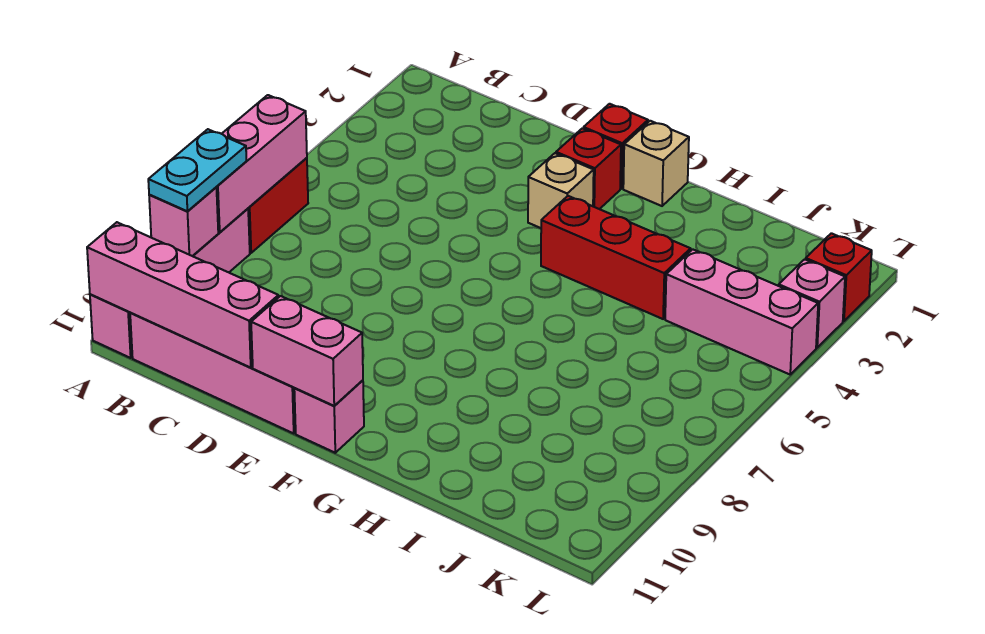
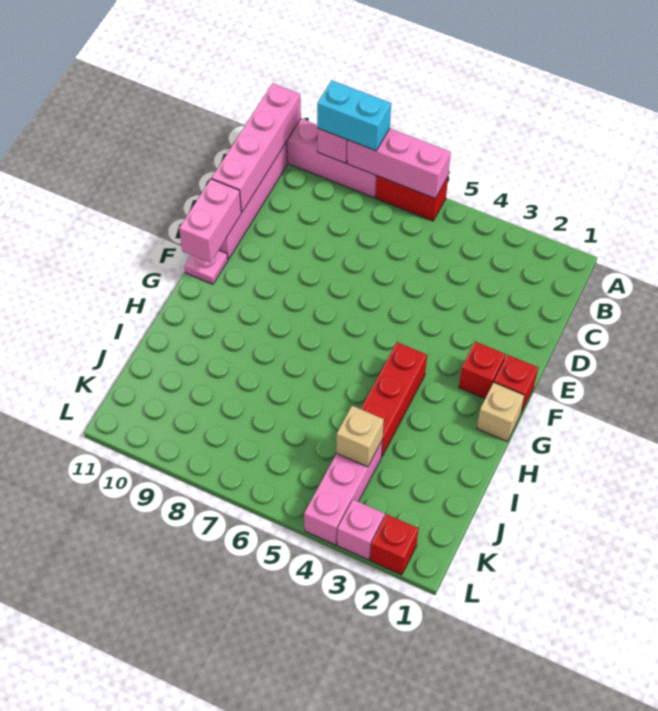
cyan plate A8:A9 level 3 -> cyan brick A8:A9 level 3
tan brick F3 level 1 -> tan brick J4 level 2
pink brick F11 level 1 -> pink plate F11 level 1

